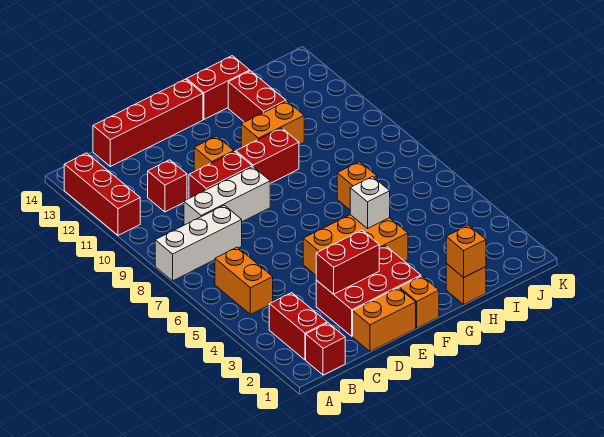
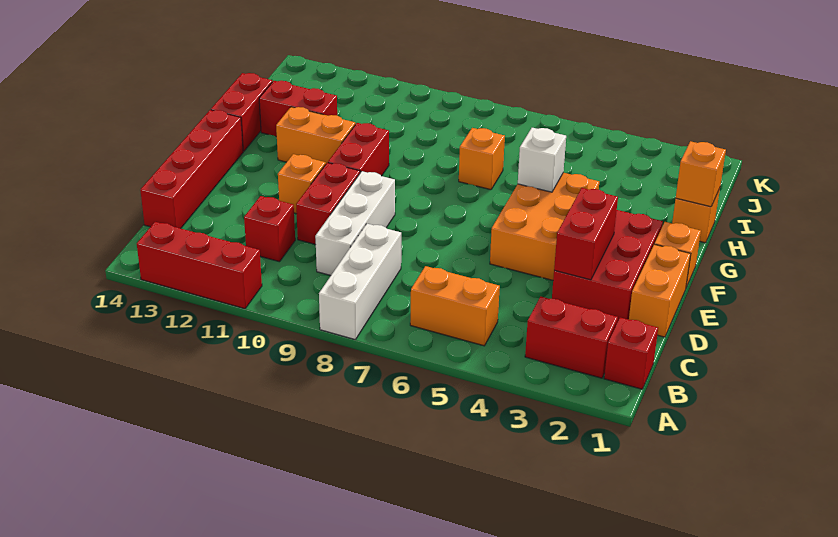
orange brick G11:H11 level 1 -> orange brick G11:G12 level 1

